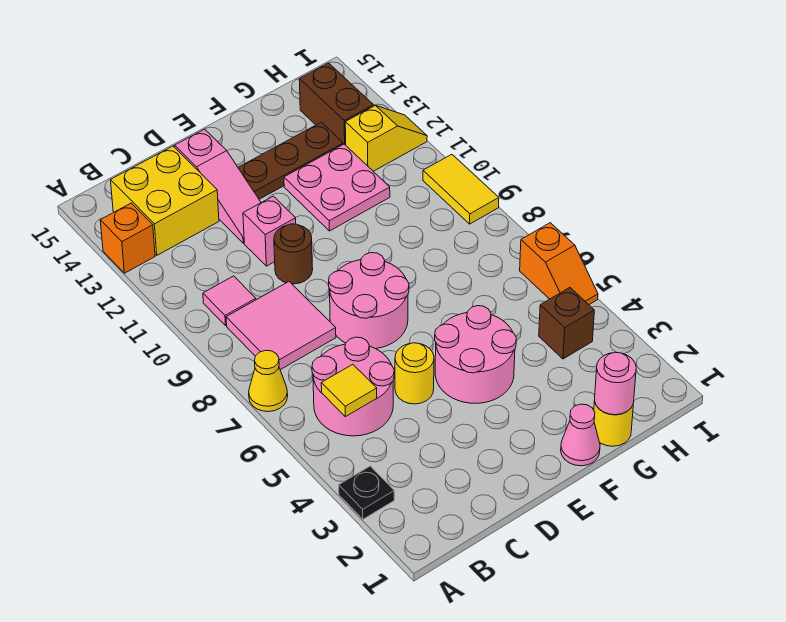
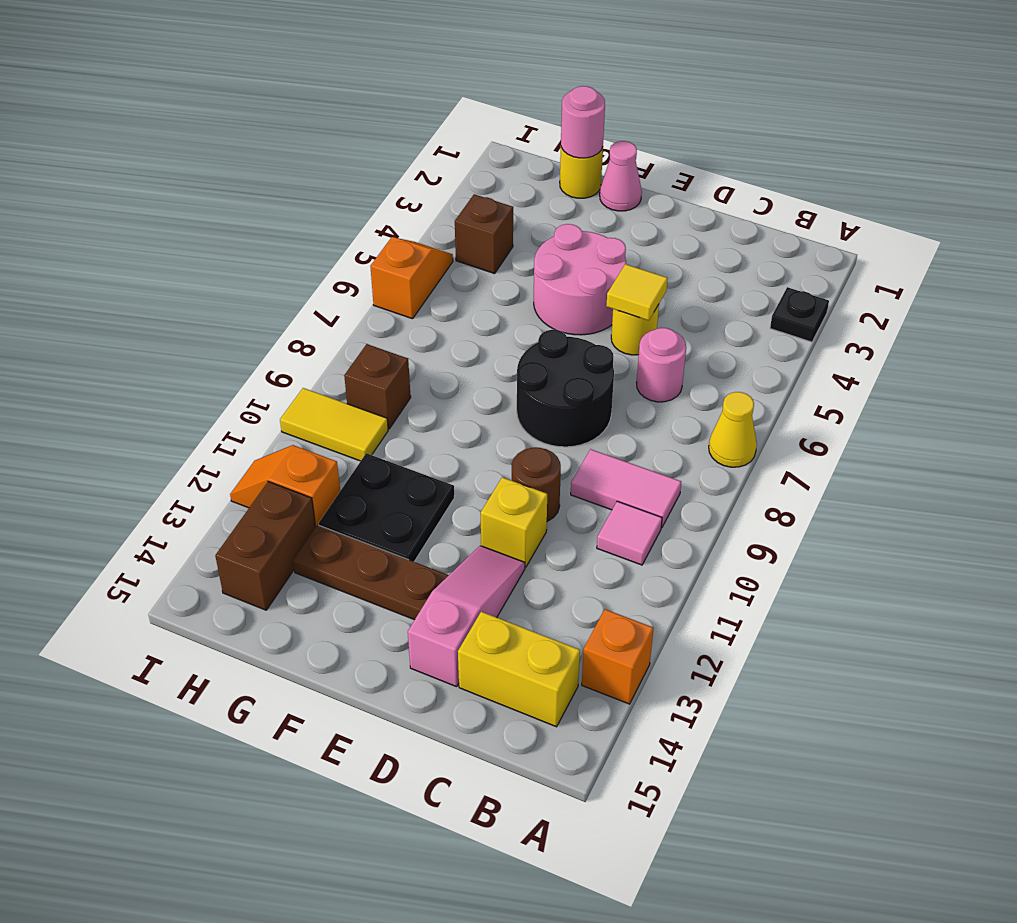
pink round brick B5:C6 level 1 -> pink round brick C6 level 1
yellow tile B5 level 2 -> yellow tile D5 level 2
pink tile B8:C9 level 1 -> pink tile B9:C9 level 1
yellow brick B13:C14 level 1 -> yellow brick B14:C14 level 1
pink round brick D7:E8 level 1 -> black round brick D7:E8 level 1
pink brick D11 level 1 -> yellow brick D11 level 1
pink plate F11:G12 level 1 -> black plate F11:G12 level 1
none -> brown brick H9 level 1
yellow slope H12:I12 level 1 top H -> orange slope H12:I12 level 1 top H
yellow tile I9:I10 level 1 -> yellow tile H10:I10 level 1

